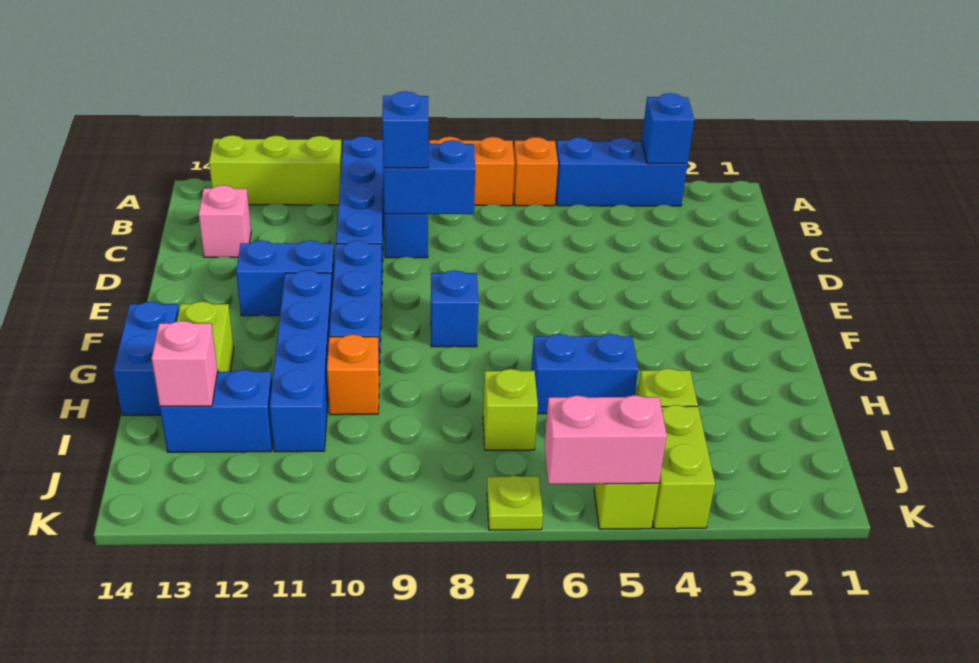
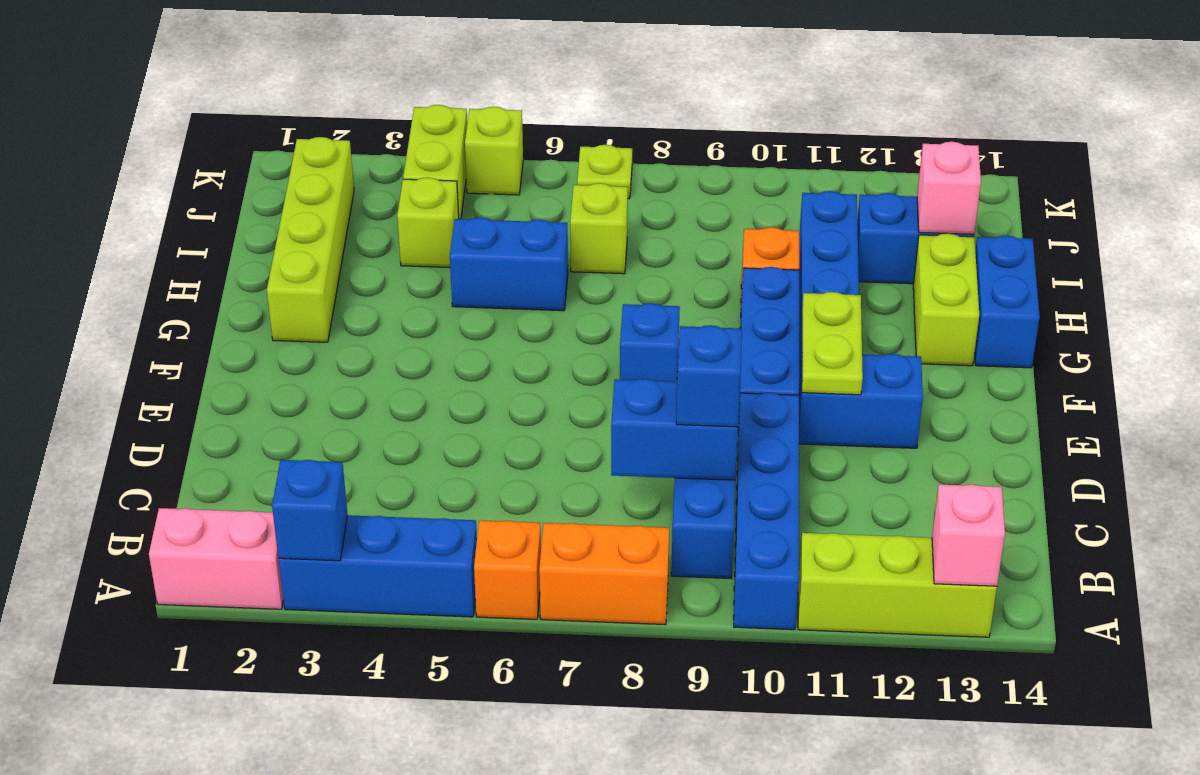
pink brick C13 level 1 -> pink brick A13 level 2
none -> lime plate E11:F11 level 2
none -> lime brick G2:J2 level 1
pink brick K5:K6 level 2 -> pink brick A1:A2 level 1

